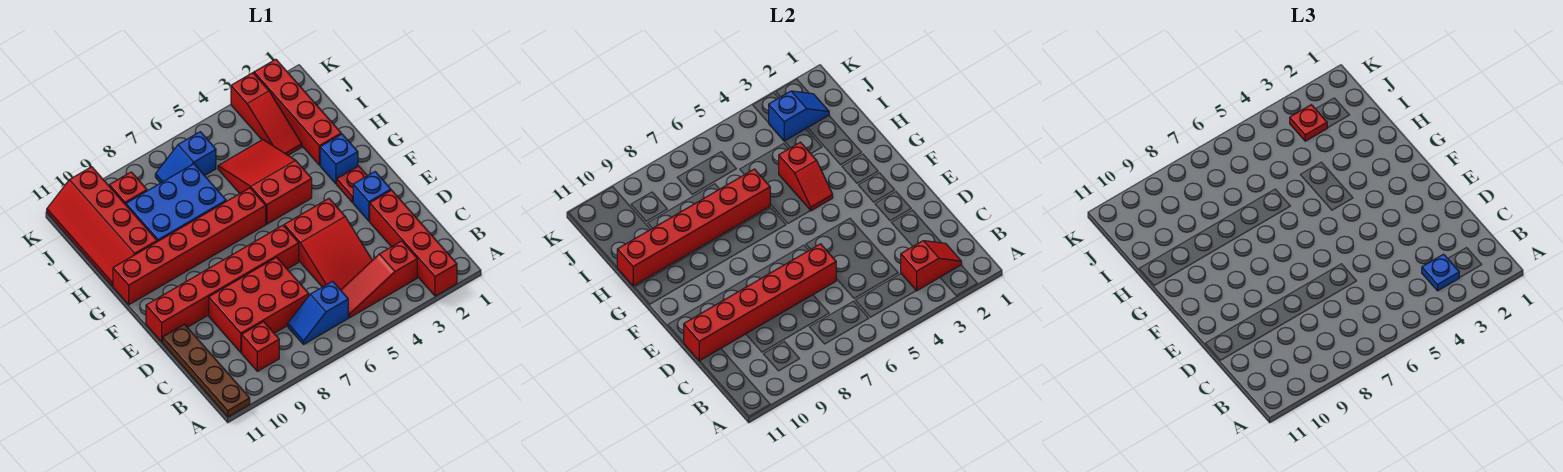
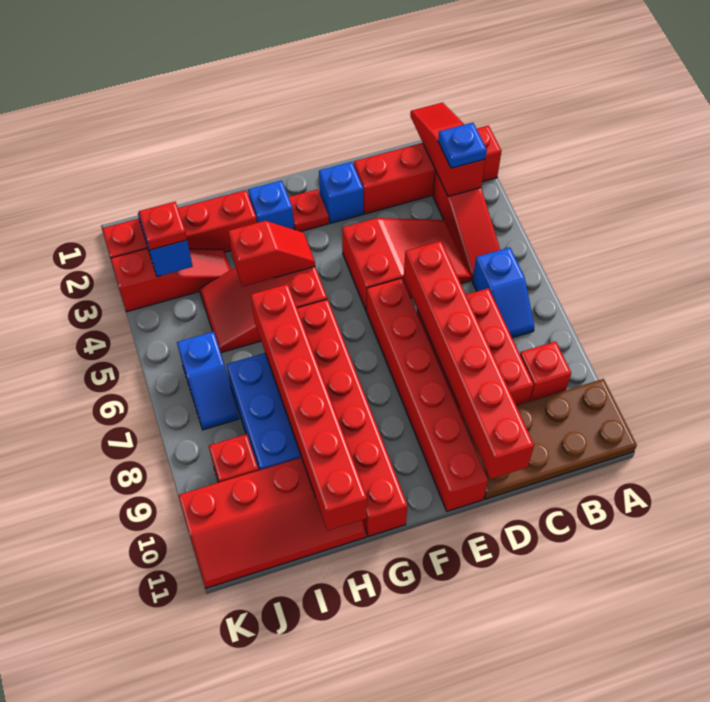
brown plate A11:D11 level 1 -> brown plate A10:D11 level 1
red slope B2:B3 level 2 top 3 -> red slope B1:B3 level 2 top 3

